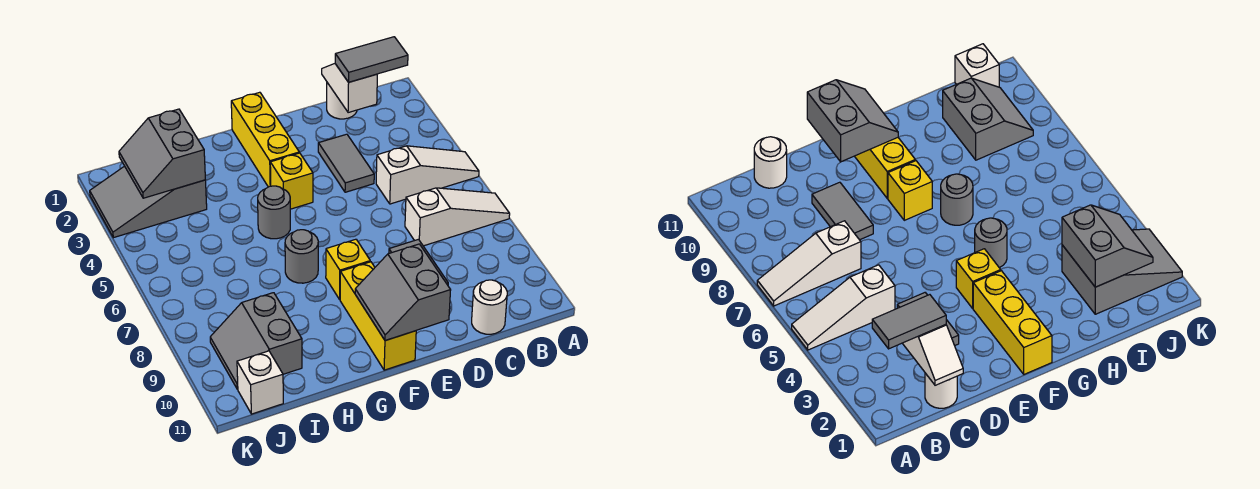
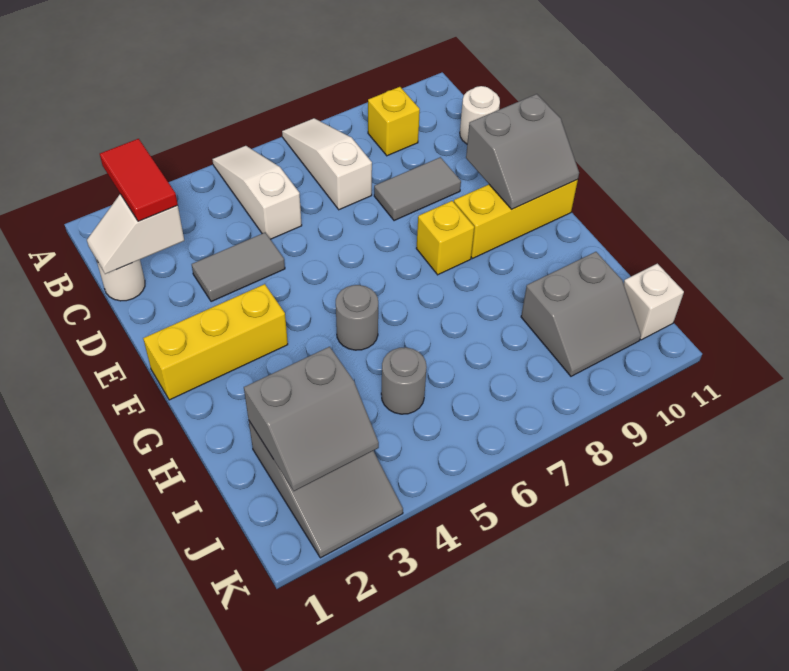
grey tile B2:C2 level 3 -> red tile B2:C2 level 3
yellow brick F4 level 1 -> yellow brick B9 level 1
grey round brick G7 level 1 -> grey round brick I5 level 1

